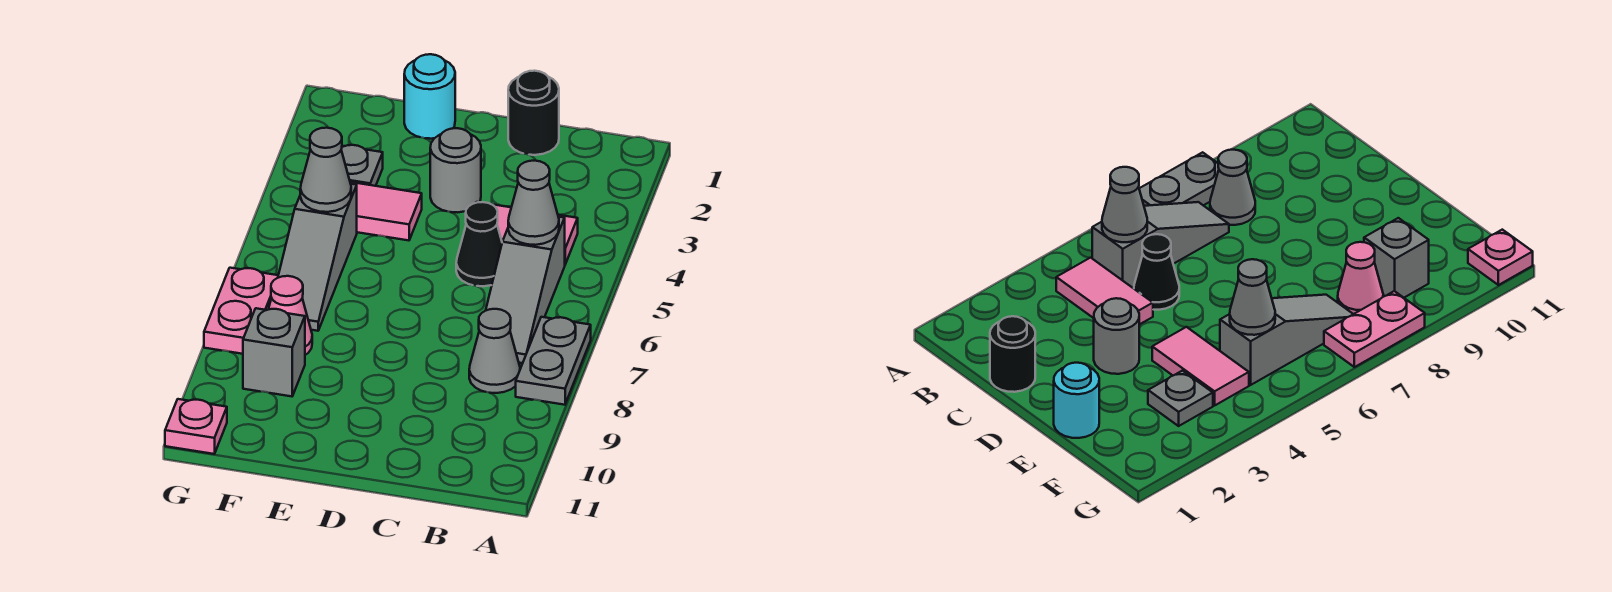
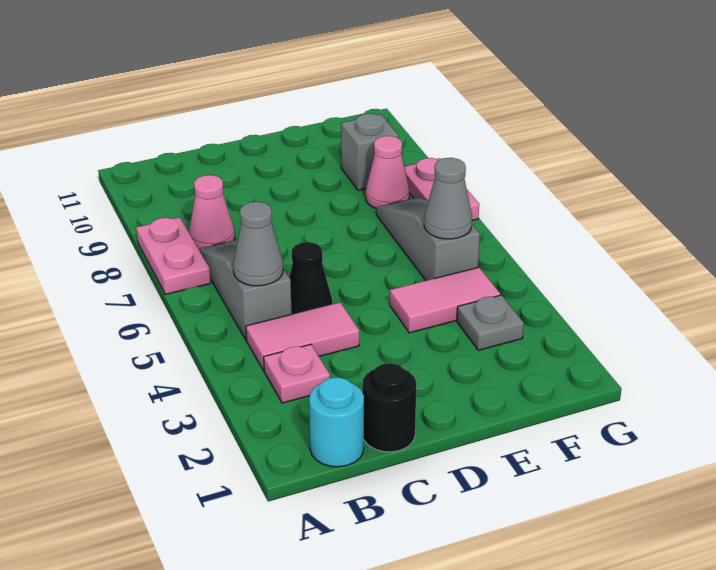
grey plate A7:A8 level 1 -> pink plate A7:A8 level 1
grey cone B8 level 1 -> pink cone B8 level 1
grey round brick D3 level 1 -> none
cyan round brick E1 level 1 -> cyan round brick B1 level 1
pink plate G11 level 1 -> pink plate B3 level 1

